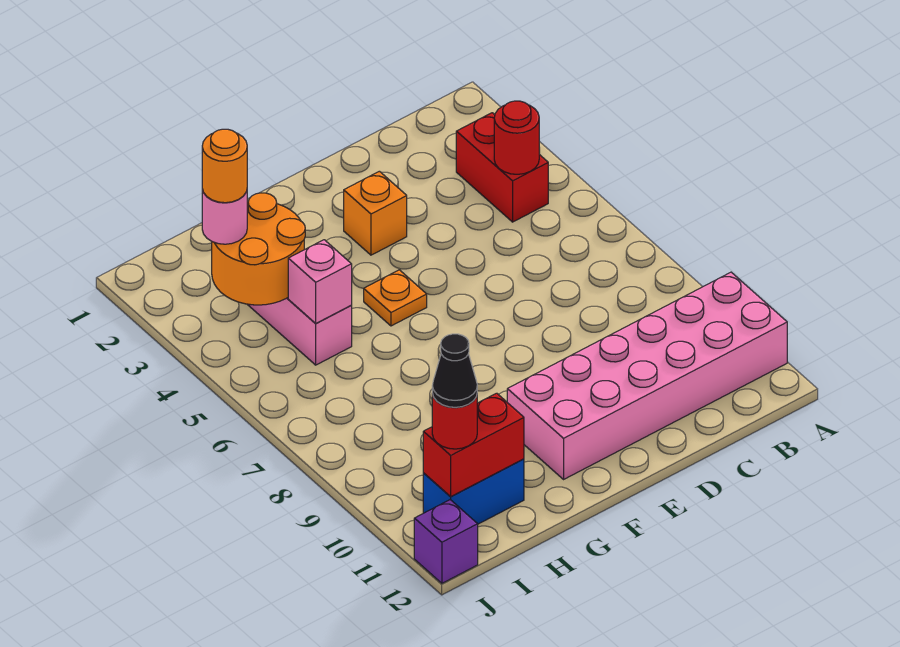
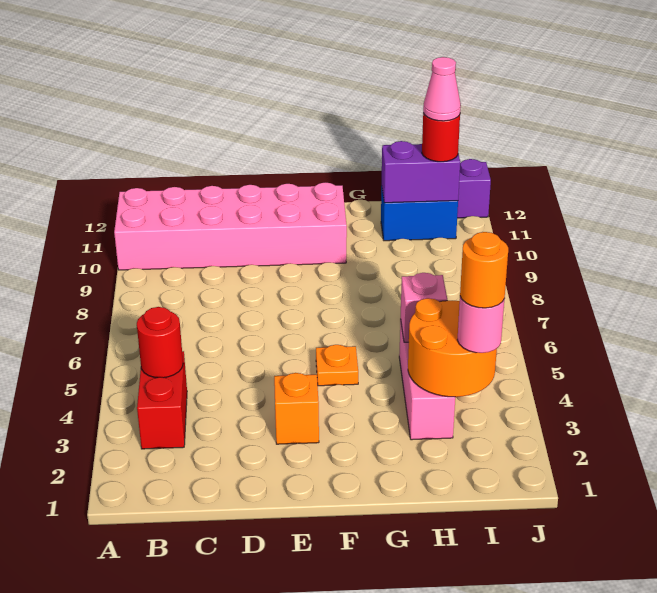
red brick H11:I11 level 2 -> purple brick H11:I11 level 2
black cone I11 level 4 -> pink cone I11 level 4

